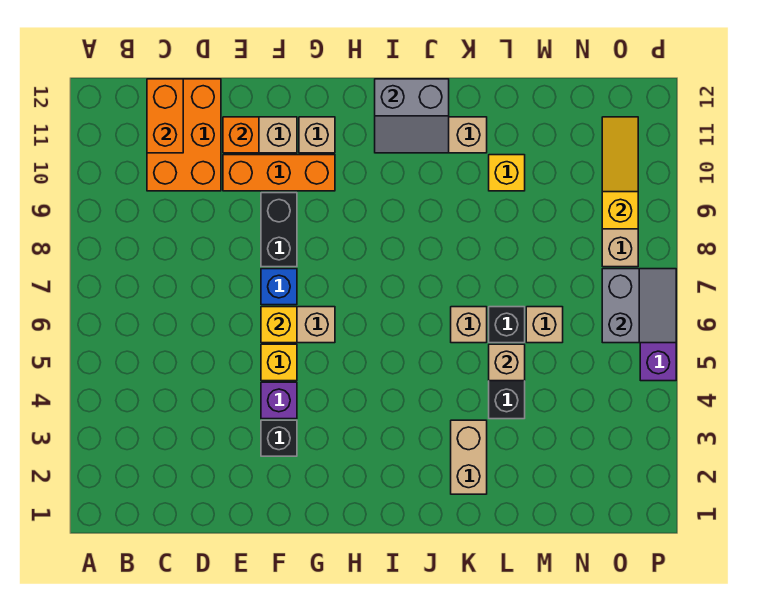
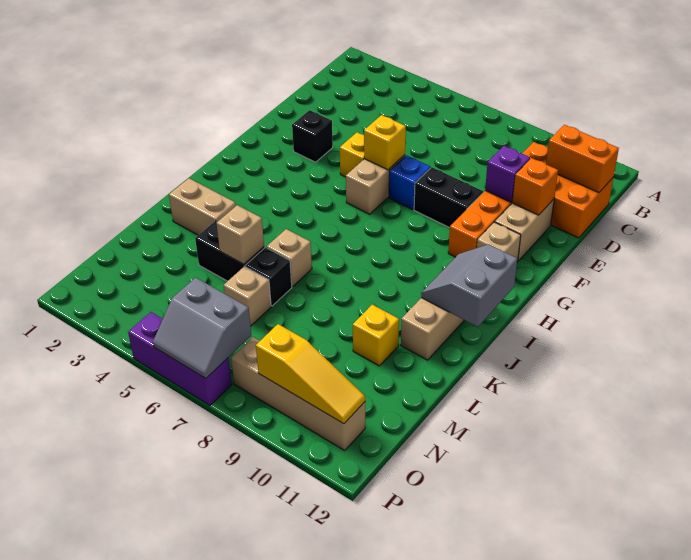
purple brick F4 level 1 -> purple brick E10 level 2

